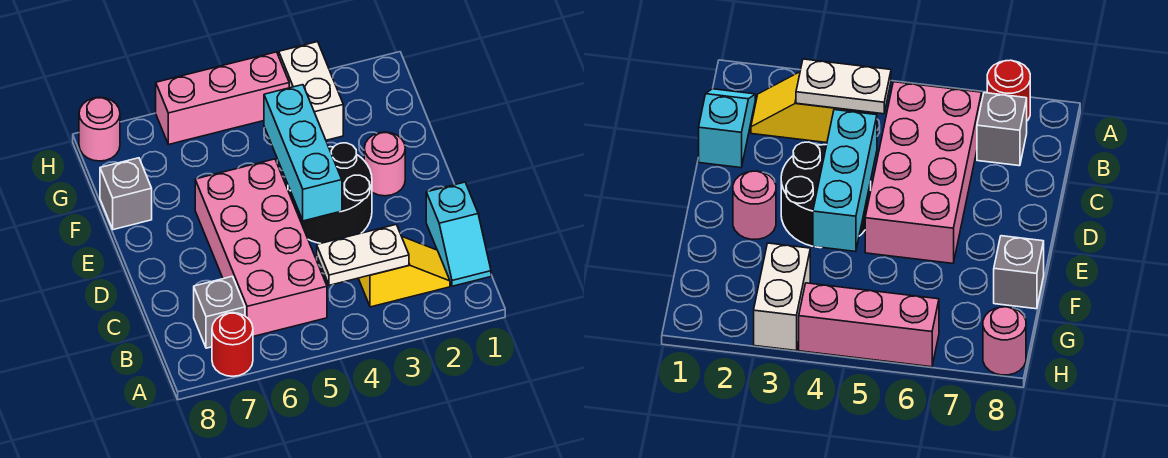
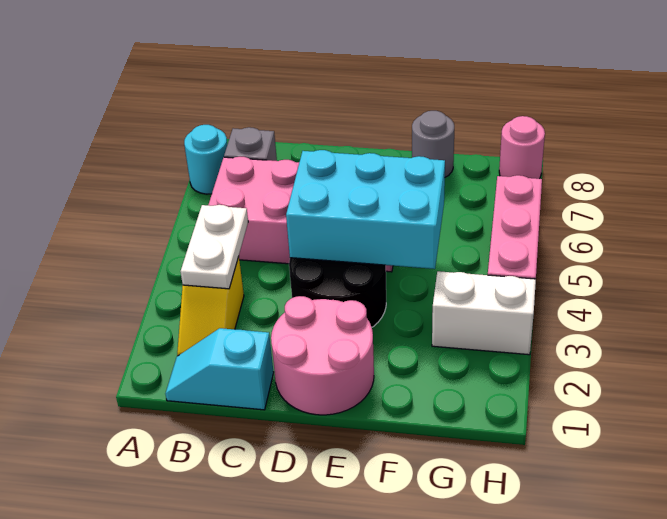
red round brick A7 level 1 -> cyan round brick A7 level 1
cyan brick D4:F4 level 2 -> cyan brick D4:F5 level 2
pink round brick E2 level 1 -> pink round brick D1:E2 level 1
grey brick F8 level 1 -> grey round brick F8 level 1

